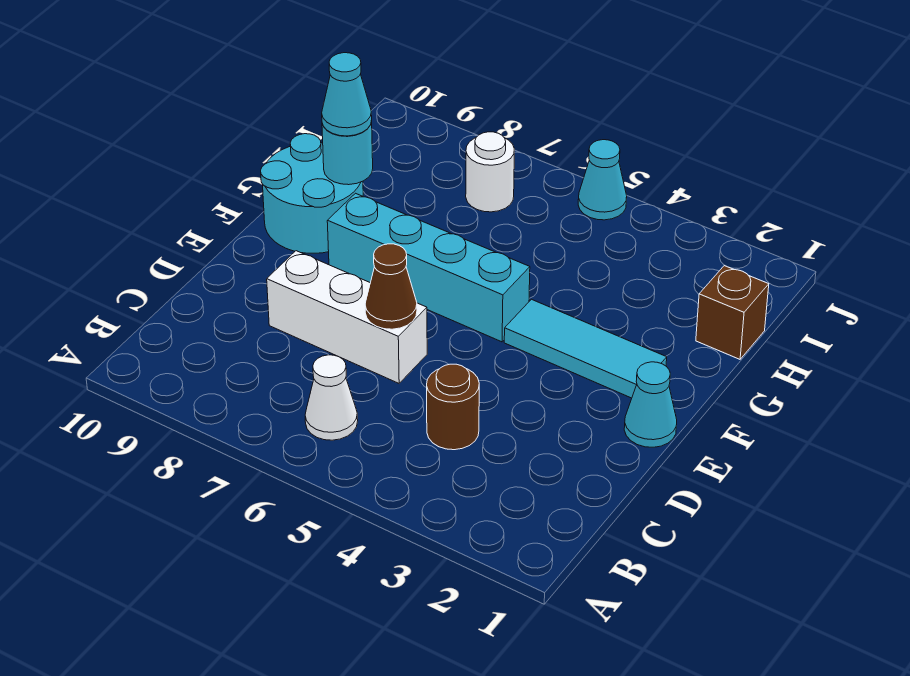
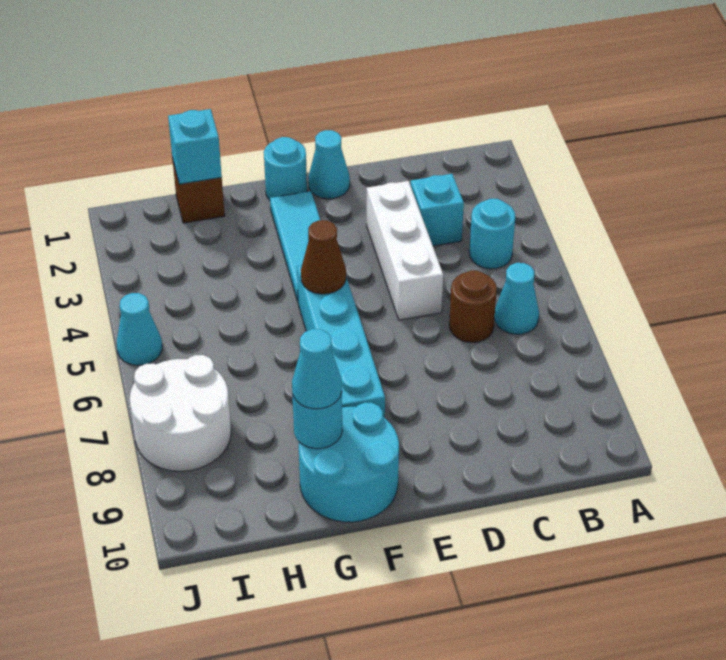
none -> cyan round brick B4 level 1
white cone B6 level 1 -> cyan cone B6 level 1
none -> cyan brick C3 level 1
brown round brick C4 level 1 -> brown round brick C6 level 1
white brick D6:D8 level 1 -> white brick D3:D5 level 1
brown cone D6 level 2 -> brown cone F5 level 2
none -> cyan round brick F1 level 1
none -> cyan brick H1 level 2
white round brick I7 level 1 -> white round brick I7:J8 level 1

